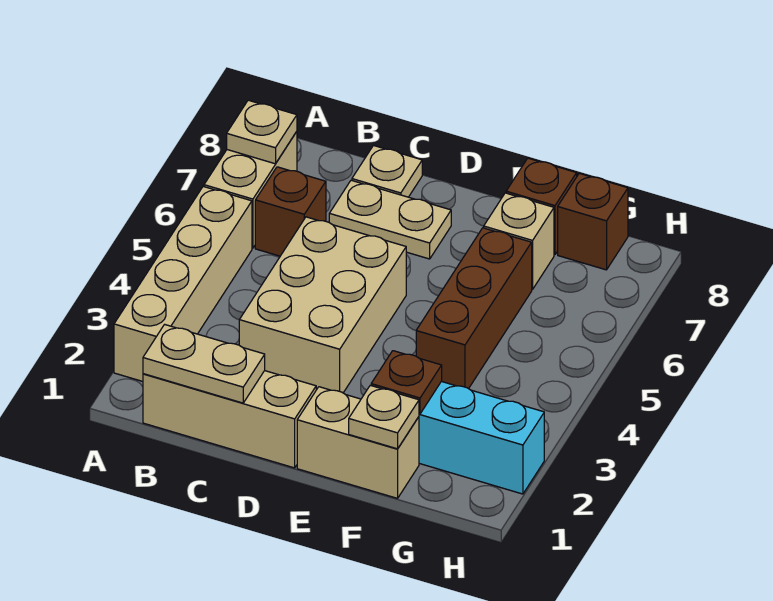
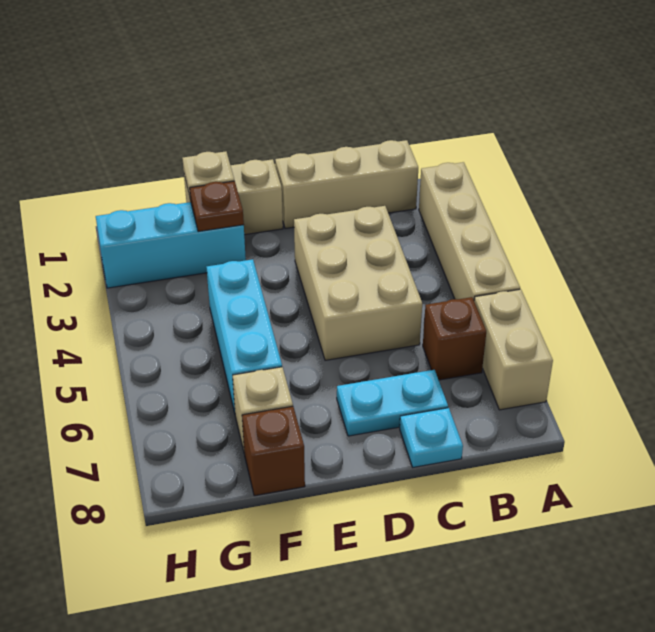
tan plate A7 level 2 -> none
tan plate B1:C1 level 2 -> none
tan plate C7:D7 level 1 -> cyan plate C7:D7 level 1
tan plate C8 level 1 -> cyan plate C8 level 1
brown brick F4:F6 level 1 -> cyan brick F4:F6 level 1
brown brick G8 level 1 -> none

